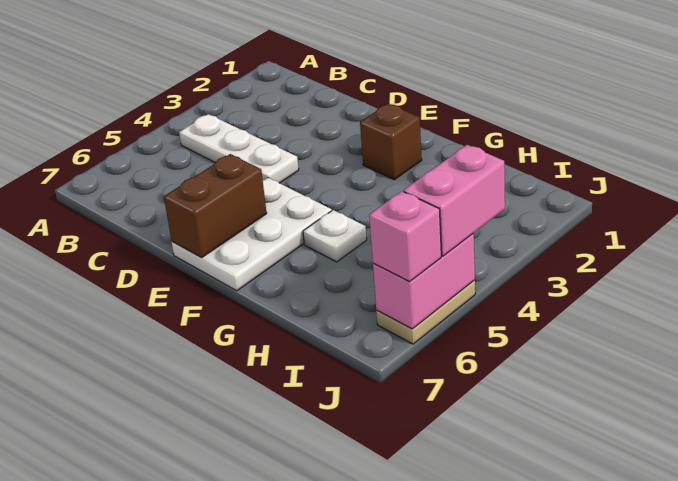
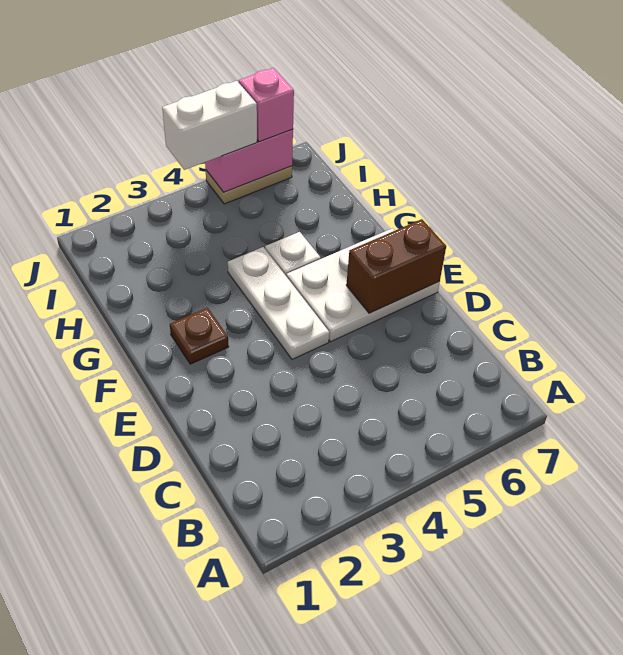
white plate B4:D4 level 1 -> white plate E4:G4 level 1
brown brick F2 level 1 -> brown plate F2 level 1
pink brick J4:J5 level 3 -> white brick J4:J5 level 3

